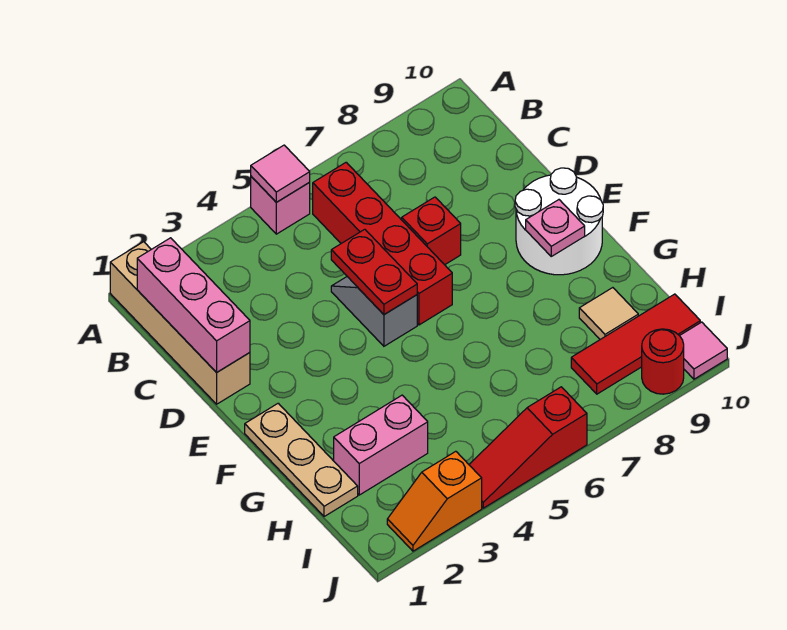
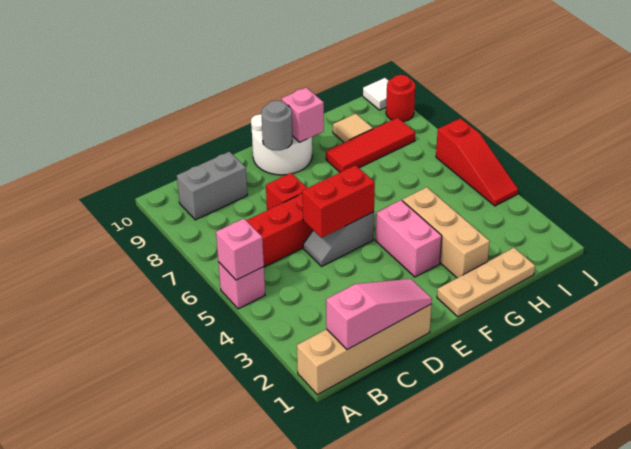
pink tile A5 level 2 -> pink brick A5 level 2
pink brick B1:D1 level 2 -> pink slope B1:D1 level 2 top B
none -> grey brick B9:C9 level 1
red plate D5:E5 level 2 -> red brick D5:E5 level 2
none -> grey round brick E9 level 2
pink plate F9 level 2 -> pink brick F9 level 2
none -> tan brick G2:G4 level 1
pink brick H2:H3 level 1 -> pink brick F3:F4 level 1
red tile I8:I10 level 1 -> red tile G8:I8 level 1
orange slope J2:J3 level 1 top 3 -> none
pink tile J10 level 1 -> white tile J10 level 1

